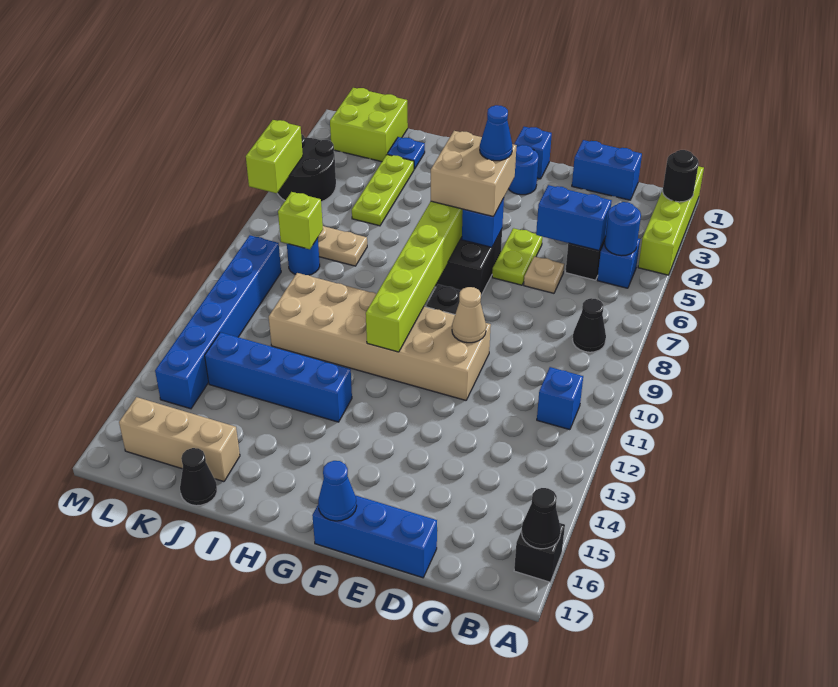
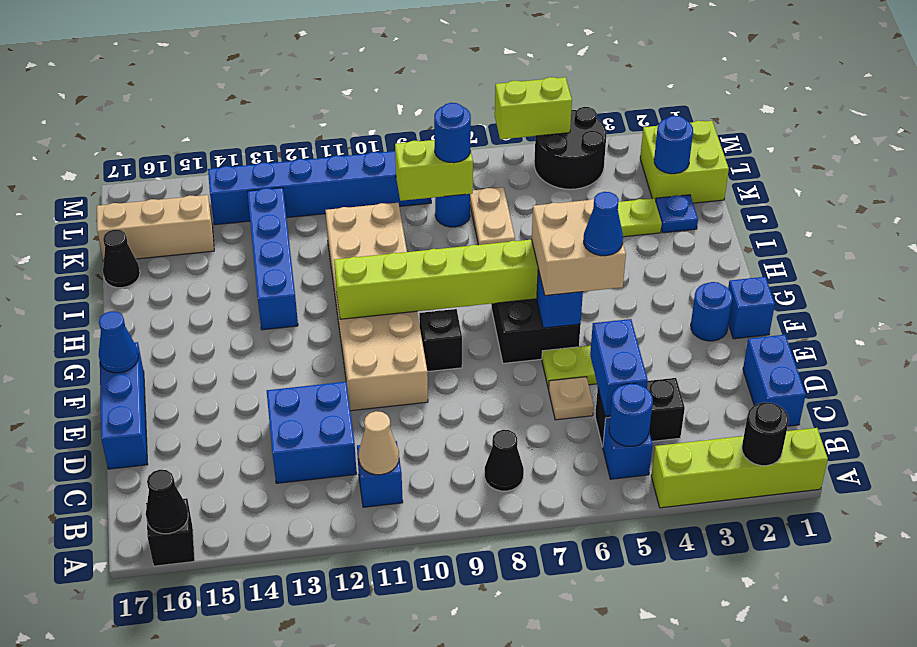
none -> blue brick C12:D13 level 1
tan cone E10 level 2 -> tan cone B11 level 2
tan brick J16:L16 level 1 -> tan brick K15:K17 level 1
none -> blue round brick K2 level 2
lime brick K8 level 2 -> lime brick K8:K9 level 2
none -> blue round brick K8 level 3

